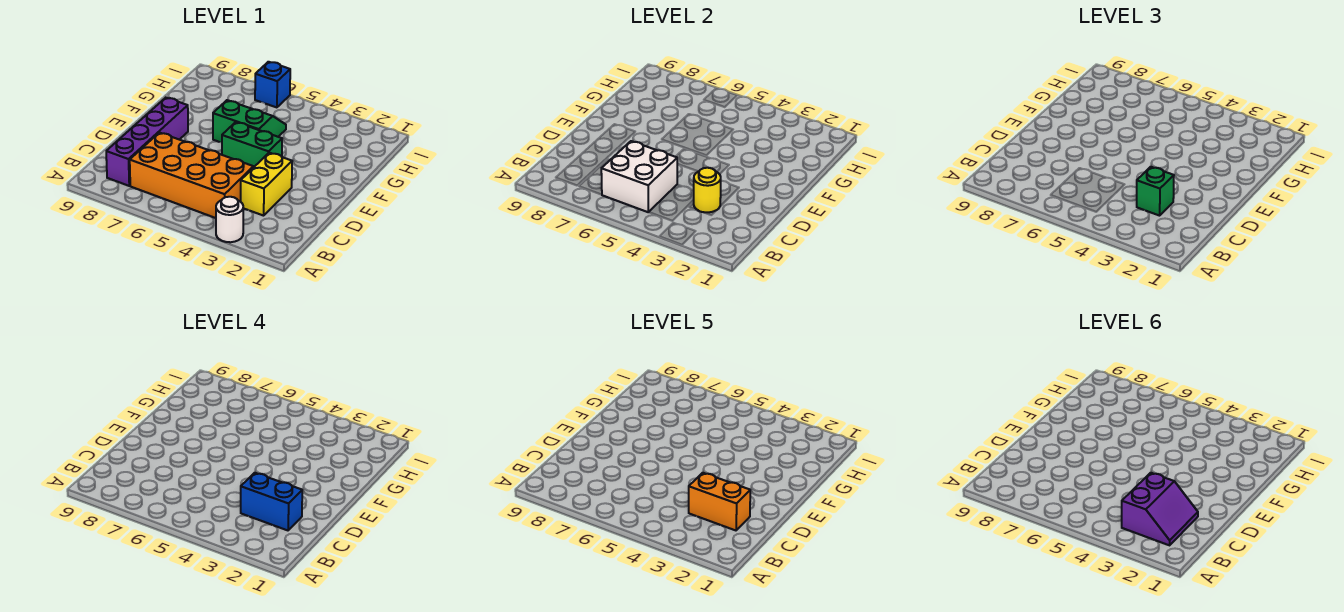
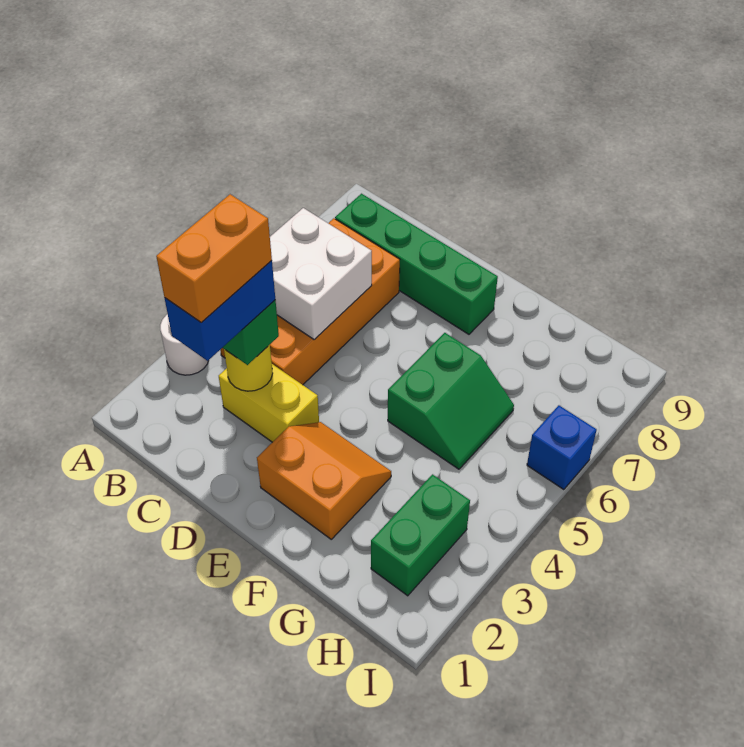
purple slope B2:C3 level 6 top 3 -> none
purple brick B8:E8 level 1 -> green brick B8:E8 level 1
none -> orange slope E2:F3 level 1 top 2
green brick E4:E5 level 1 -> green brick H2:H3 level 1

